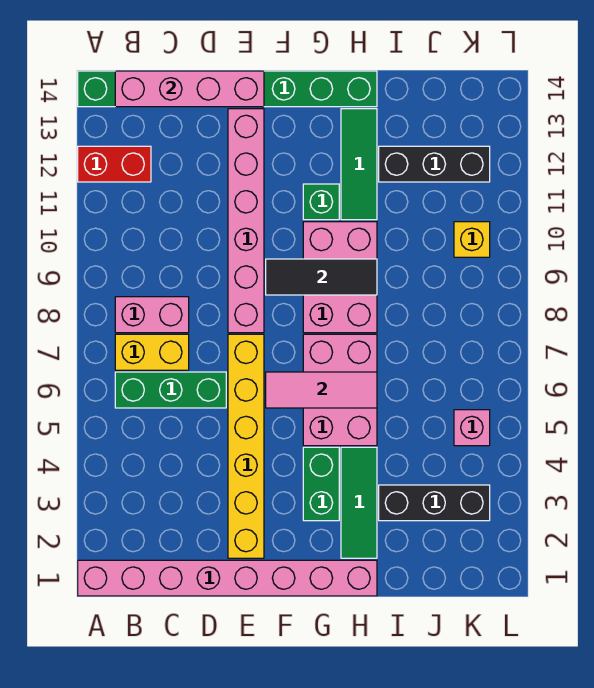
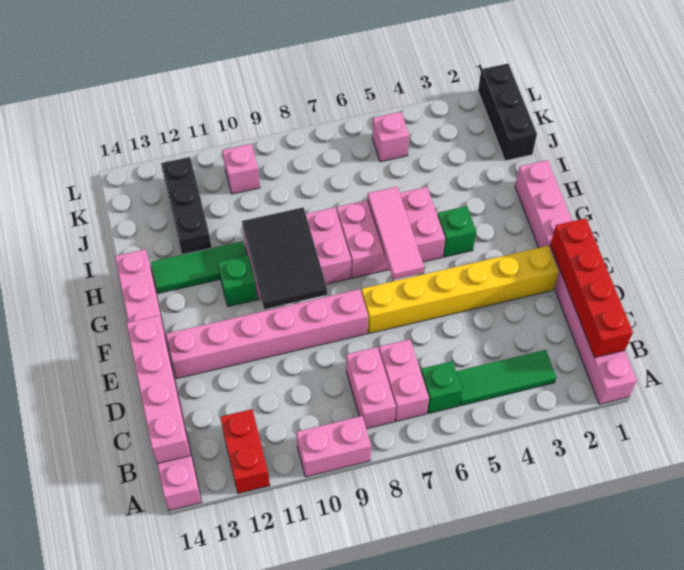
none -> pink brick A9:A10 level 1
green brick A14:H14 level 1 -> pink brick A14:H14 level 1
none -> red brick B1:E1 level 2
green brick B6:D6 level 1 -> green brick B6 level 1
yellow brick B7:C7 level 1 -> pink brick B7:C7 level 1
black tile F9:H9 level 2 -> black tile F9:H10 level 2
green brick G3:G4 level 1 -> green brick G4 level 1
green tile H2:H4 level 1 -> green tile B3:B5 level 1
black brick I3:K3 level 1 -> black brick J1:L1 level 1
yellow brick K10 level 1 -> pink brick K10 level 1

